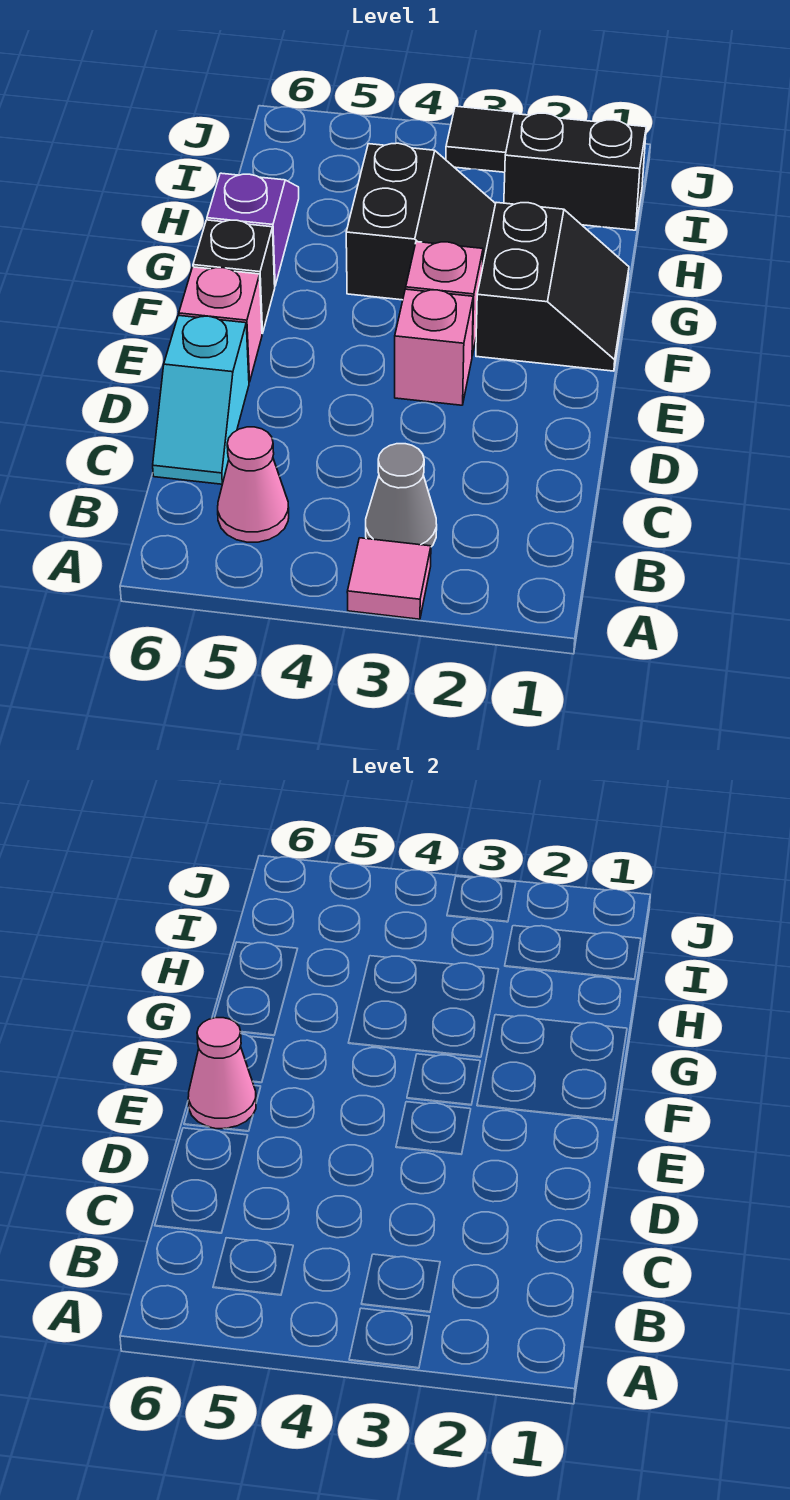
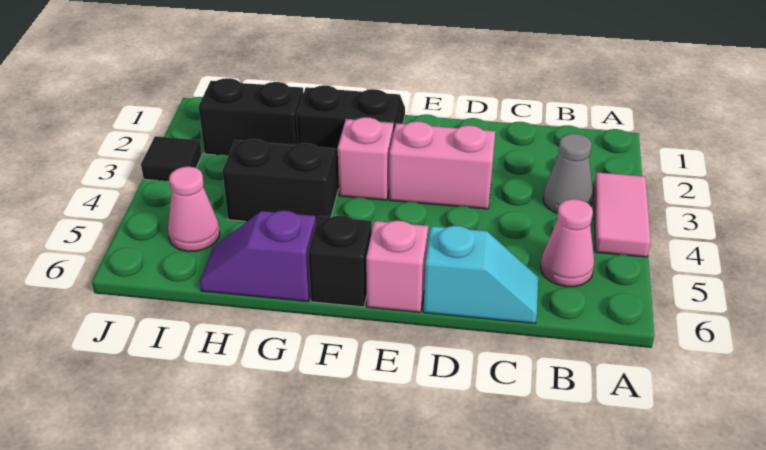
pink tile A3 level 1 -> pink tile A3:A4 level 1
pink brick E3 level 1 -> pink brick D3:E3 level 1
pink cone E6 level 2 -> pink cone I5 level 1
black brick I1:I2 level 1 -> black brick H2:I2 level 1

